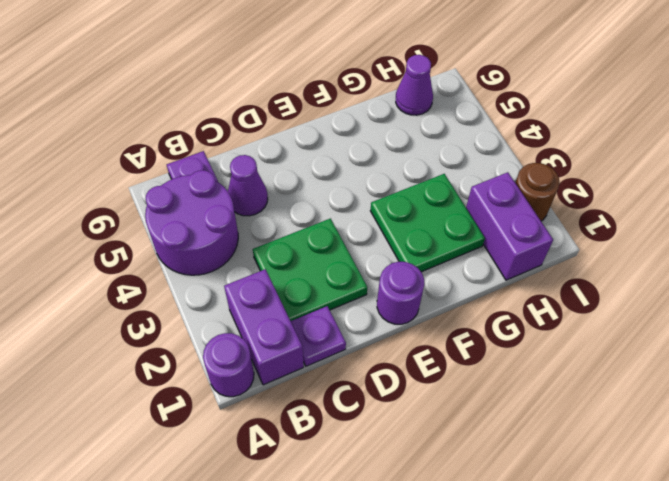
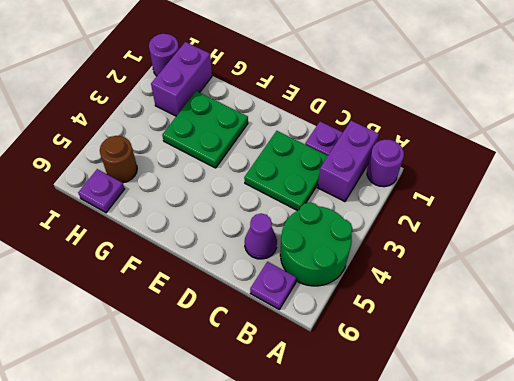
purple round brick A4:B5 level 1 -> green round brick A4:B5 level 1
purple round brick E1 level 1 -> purple round brick I1 level 1
purple cone H6 level 1 -> purple plate H6 level 1
brown round brick I2 level 1 -> brown round brick H5 level 1

